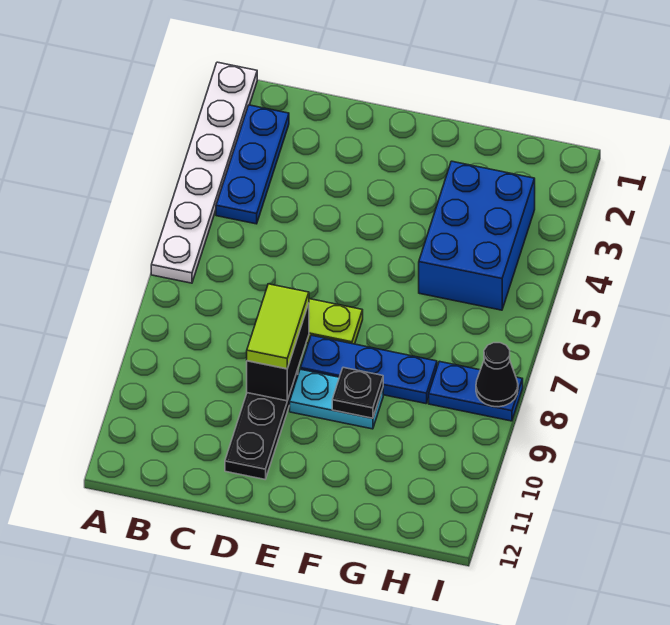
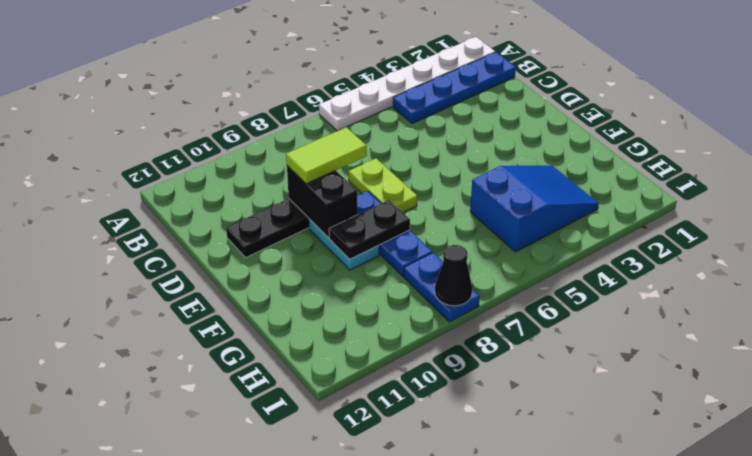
blue plate B2:B4 level 1 -> blue plate B1:B4 level 1
black brick D8:D9 level 2 -> black brick D9:E9 level 2
black plate F9 level 2 -> black plate F8:F9 level 2
blue brick G3:H5 level 1 -> blue slope G3:H5 level 1 top 5

